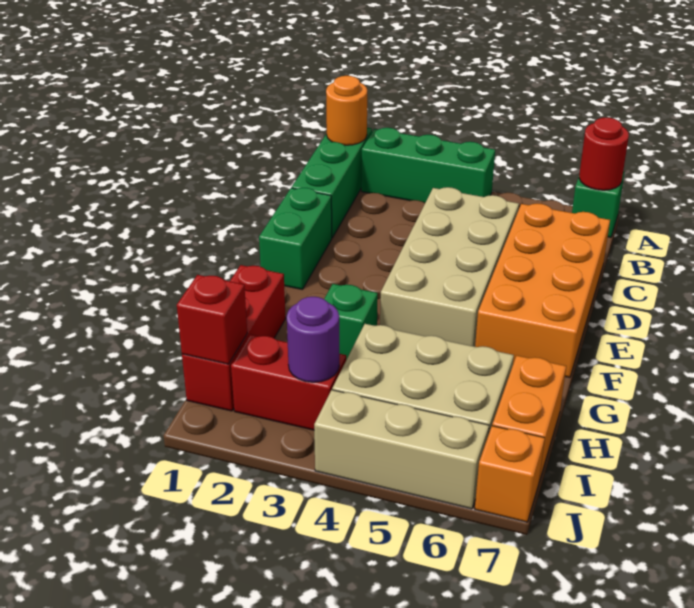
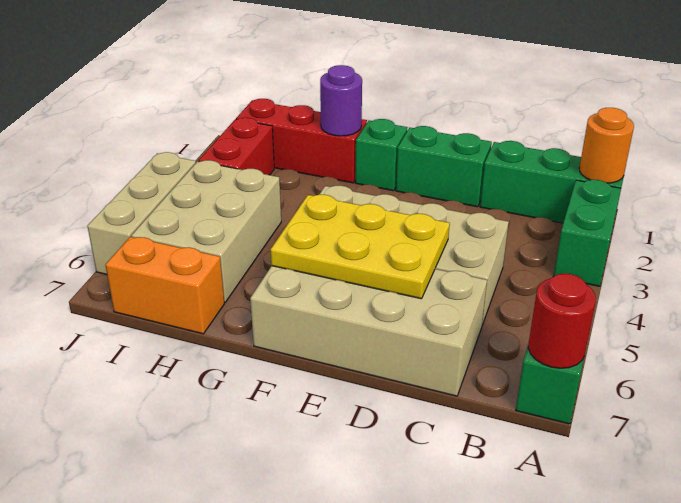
green brick A2:A4 level 1 -> green brick A2:A3 level 1
orange brick C6:F7 level 1 -> tan brick C6:F7 level 1
none -> yellow plate D5:F6 level 2
green brick G3 level 1 -> green brick F1 level 1
red brick I1 level 2 -> none
purple round brick I3 level 2 -> purple round brick G1 level 2
orange brick J7 level 1 -> none

